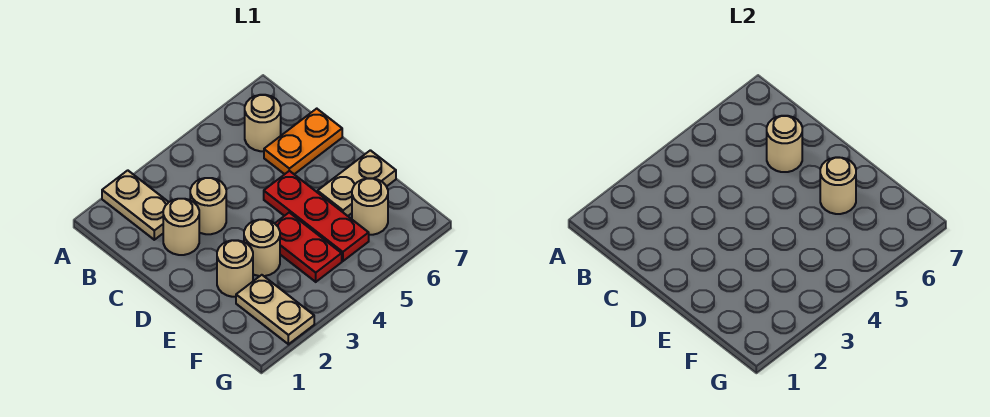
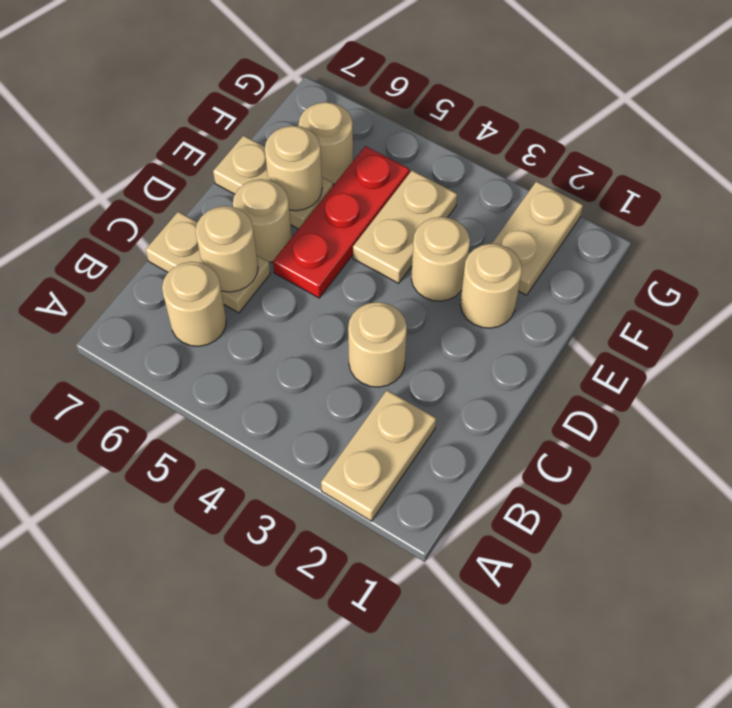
tan round brick C2 level 1 -> tan round brick D6 level 1
orange plate C6:C7 level 1 -> tan plate C6:C7 level 1
red plate E4:F4 level 1 -> tan plate E4:F4 level 1

